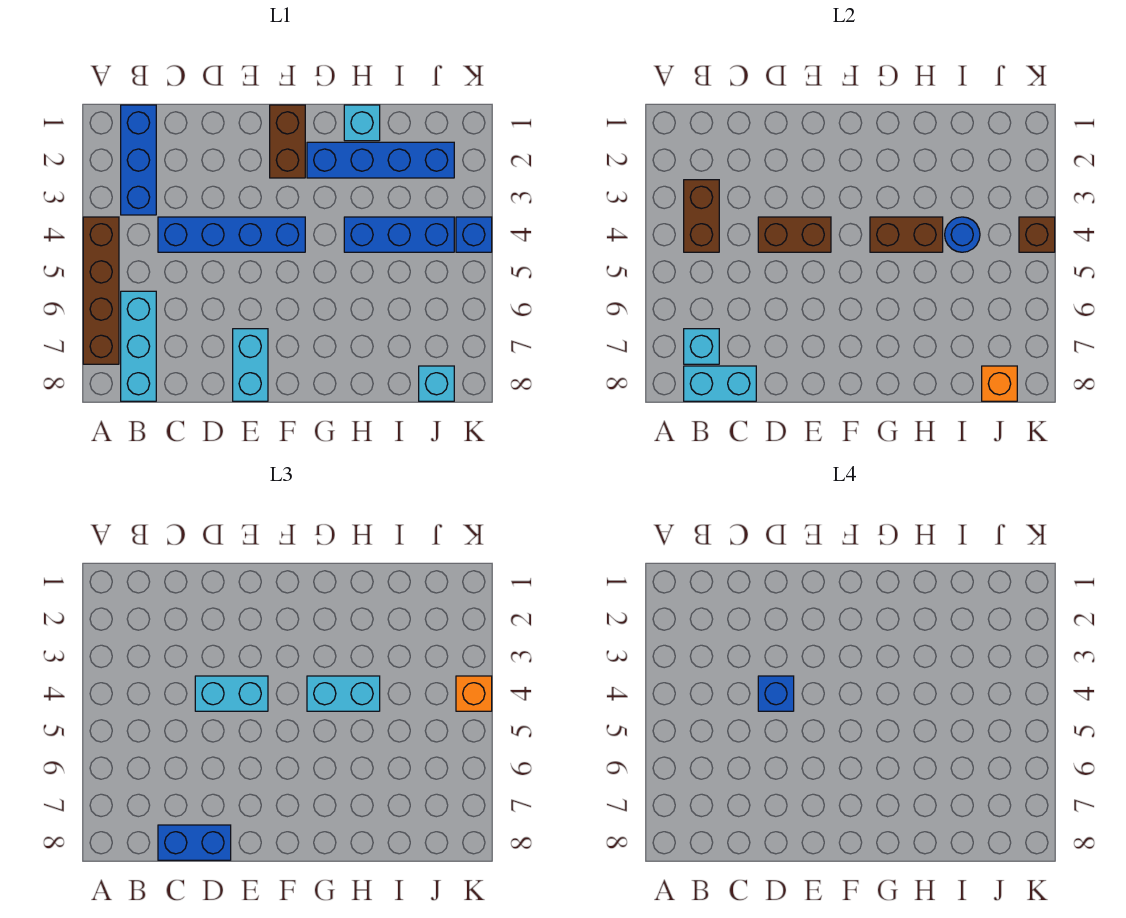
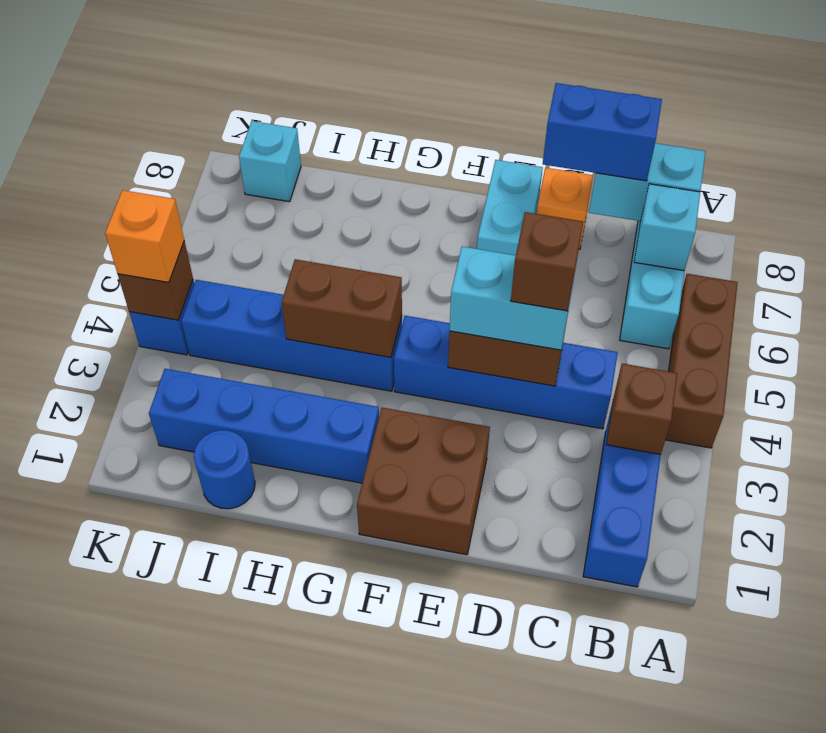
brown brick A4:A7 level 1 -> brown brick A4:A6 level 1
brown brick B3:B4 level 2 -> brown brick B3 level 2
blue brick D4 level 4 -> brown brick D4 level 4
brown brick F1:F2 level 1 -> brown brick E1:F2 level 1
cyan brick G4:H4 level 3 -> none
cyan brick H1 level 1 -> none
blue brick H4:J4 level 1 -> blue brick G4:J4 level 1
blue round brick I4 level 2 -> blue round brick I1 level 1
orange brick J8 level 2 -> orange brick D8 level 1

